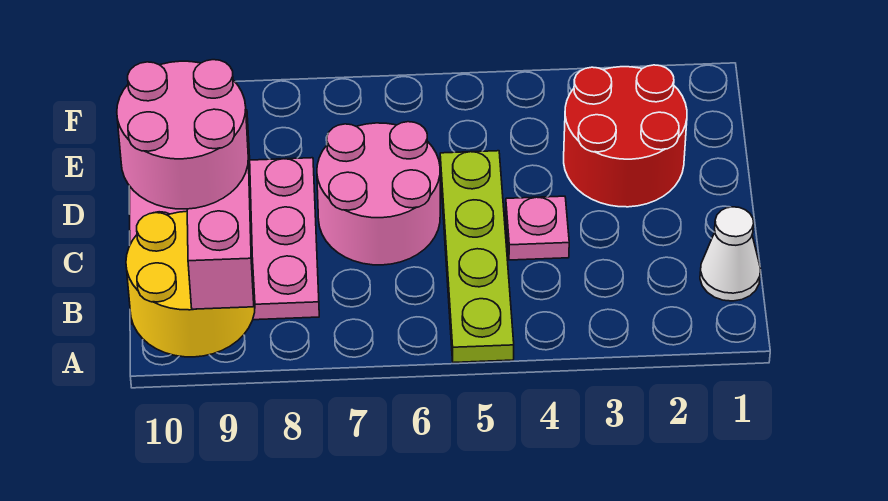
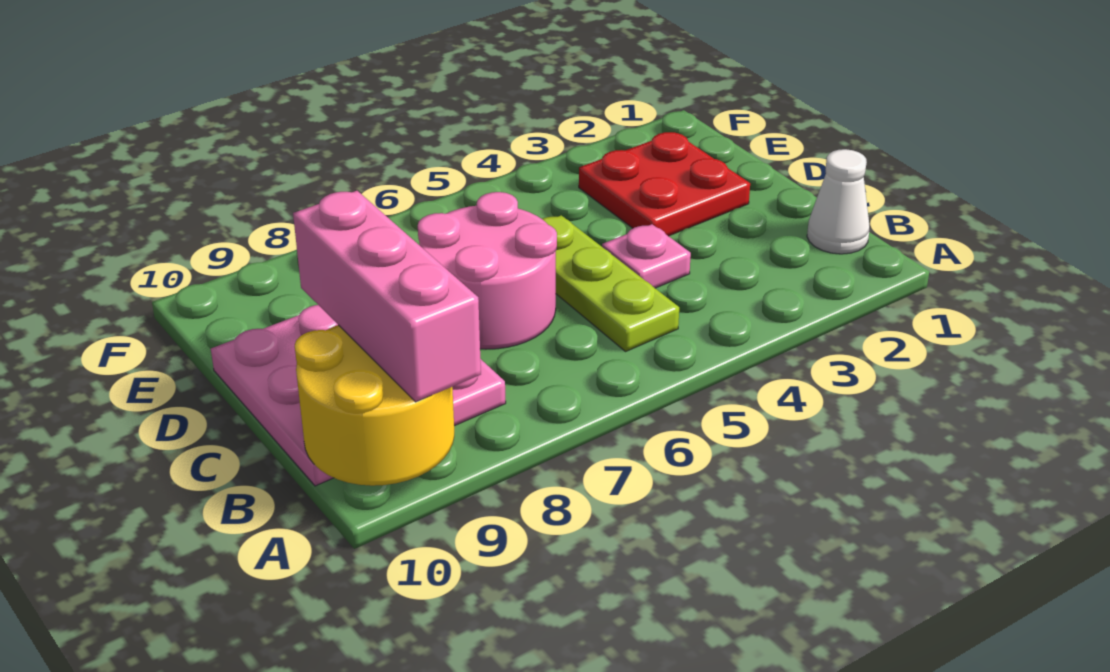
lime plate A5:D5 level 1 -> lime plate B5:D5 level 1
pink round brick B9:C10 level 4 -> none
red round brick D2:E3 level 1 -> red plate D2:E3 level 1

